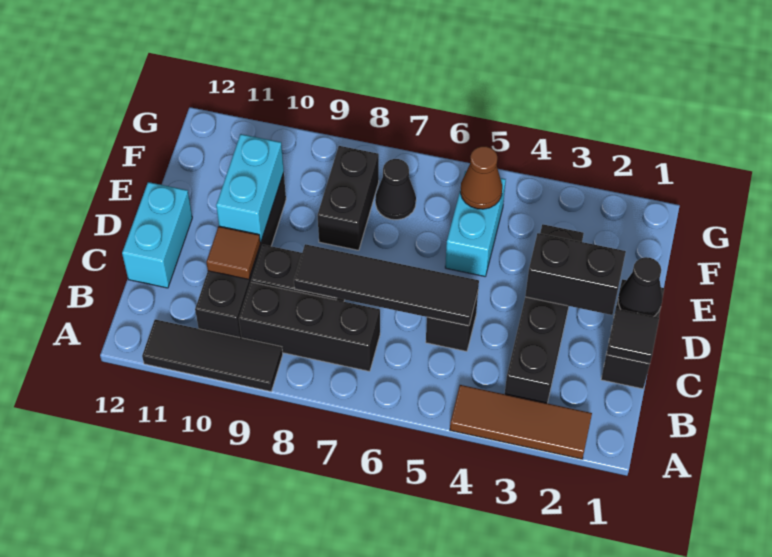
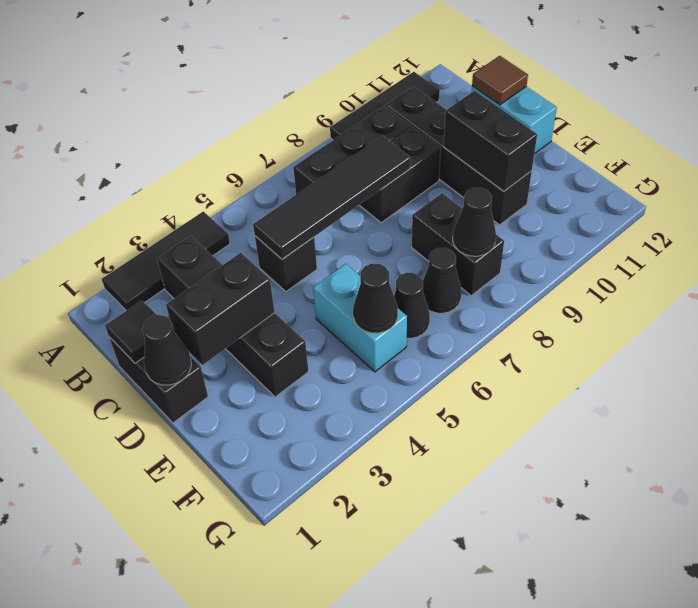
brown tile A2:A4 level 1 -> black tile A2:A4 level 1
brown tile C10 level 2 -> brown tile C12 level 2
cyan brick D10:E10 level 2 -> black brick D10:E10 level 2
brown cone F5 level 2 -> black cone F5 level 2
none -> black cone F6 level 1
none -> black cone F8 level 2

